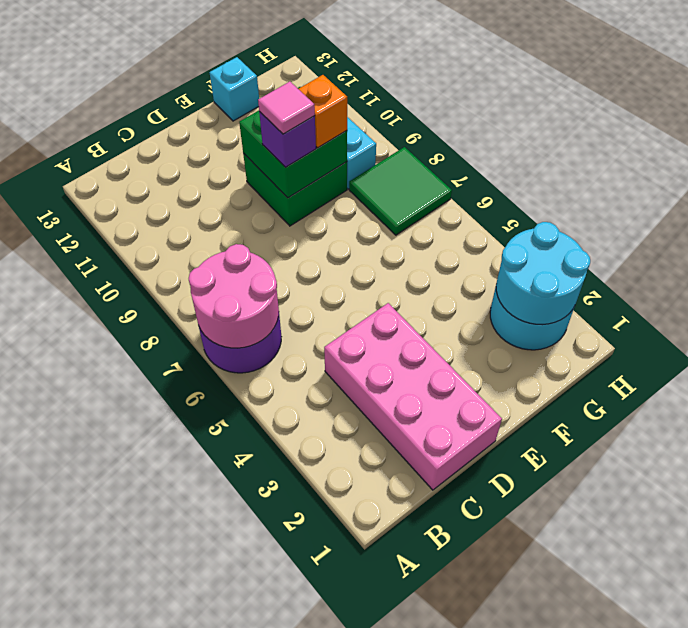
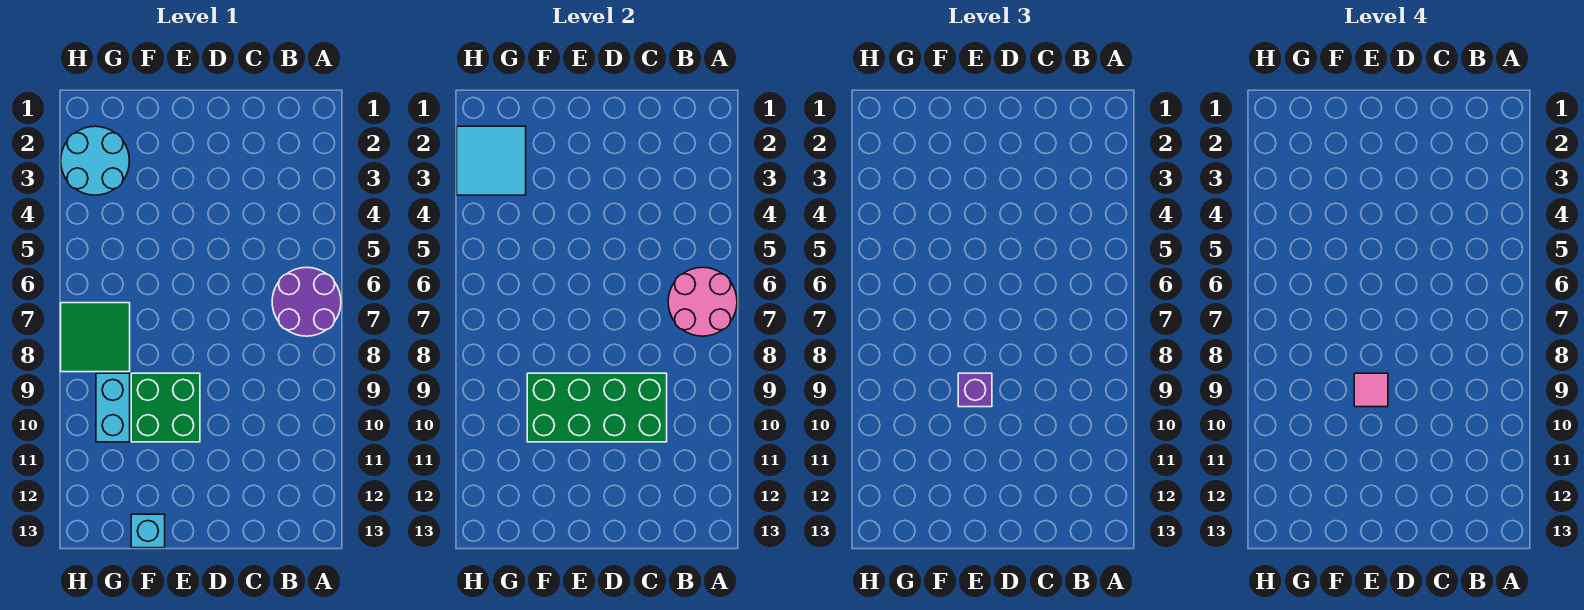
pink brick C1:D4 level 1 -> none
green brick E9:F10 level 2 -> green brick C9:F10 level 2
orange brick F9 level 3 -> none
cyan round brick G2:H3 level 2 -> cyan tile G2:H3 level 2

